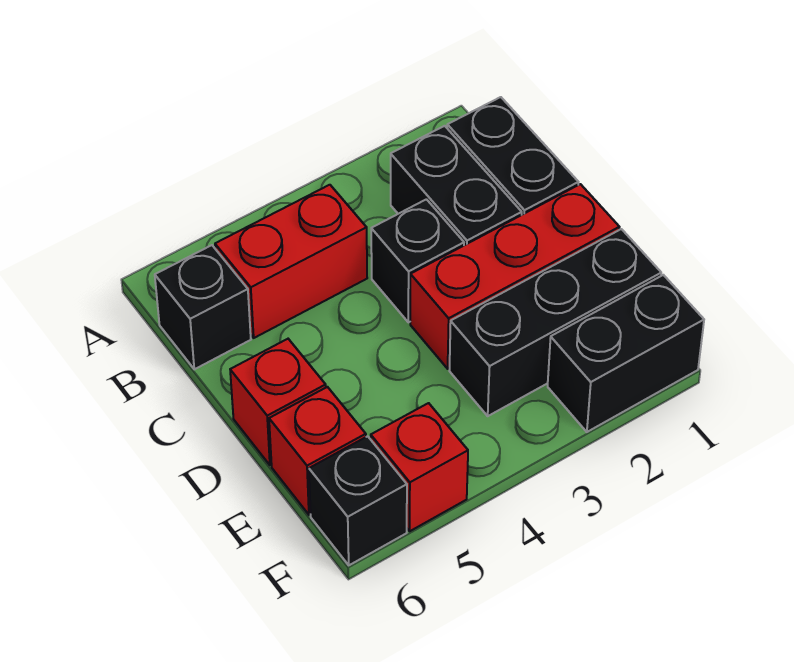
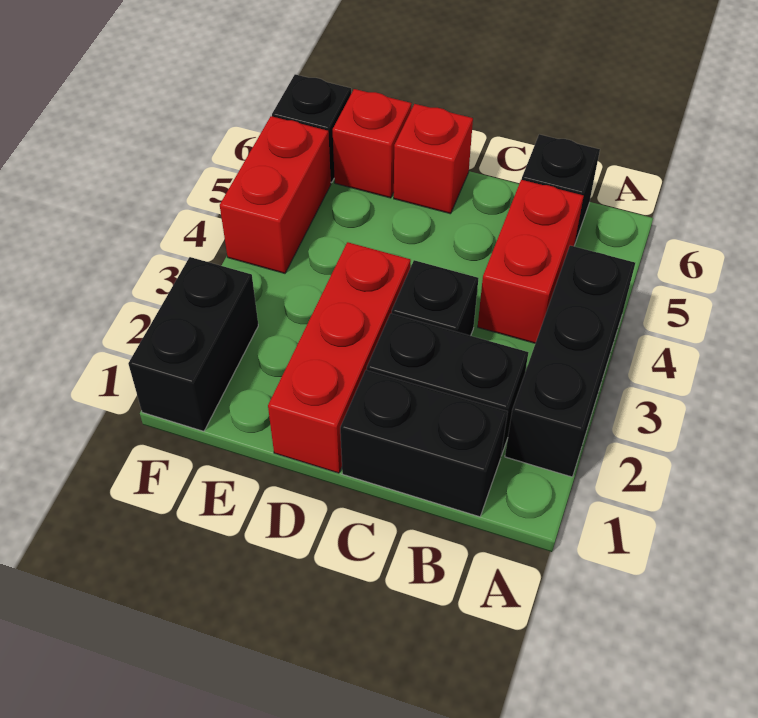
black brick E1:E3 level 1 -> black brick A2:A4 level 1
red brick F5 level 1 -> red brick F4:F5 level 1

